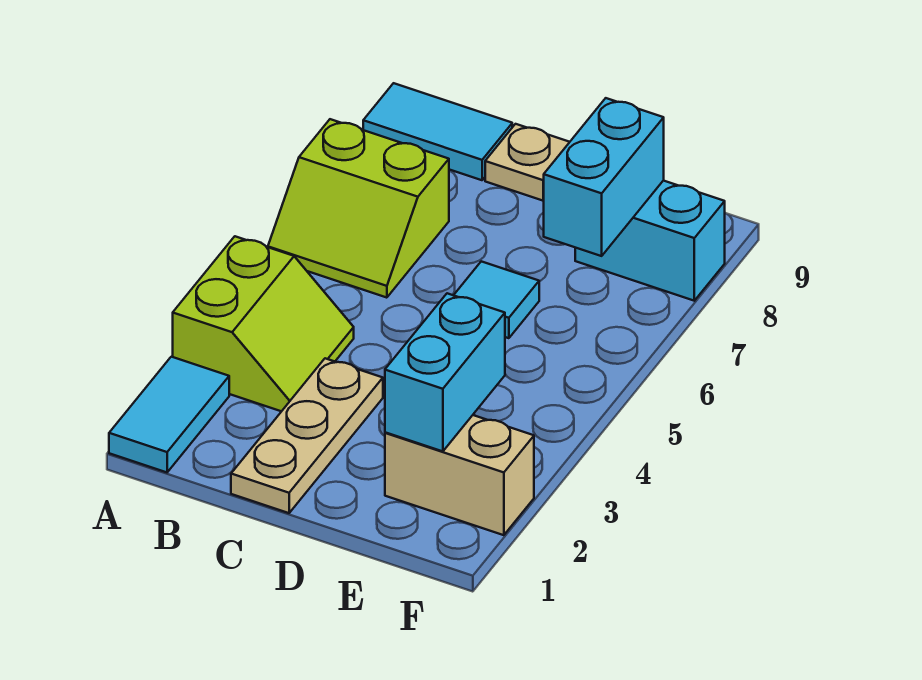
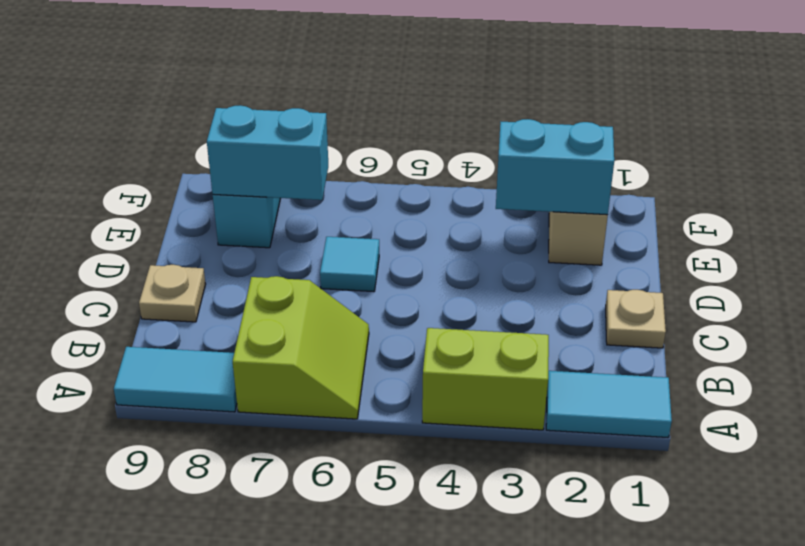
cyan tile A9:B9 level 1 -> cyan tile A8:A9 level 1
tan plate C1:C3 level 1 -> tan plate C1 level 1

